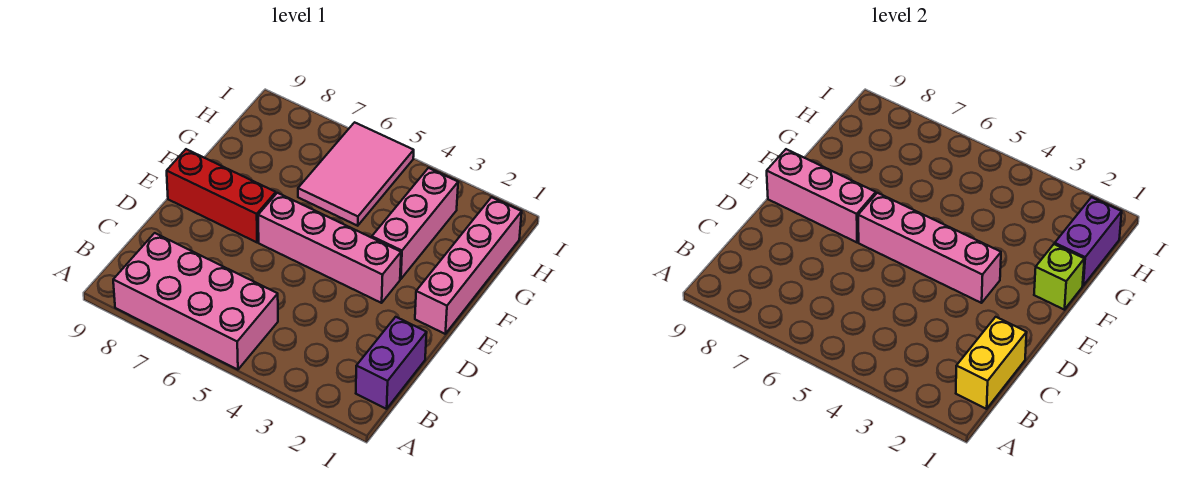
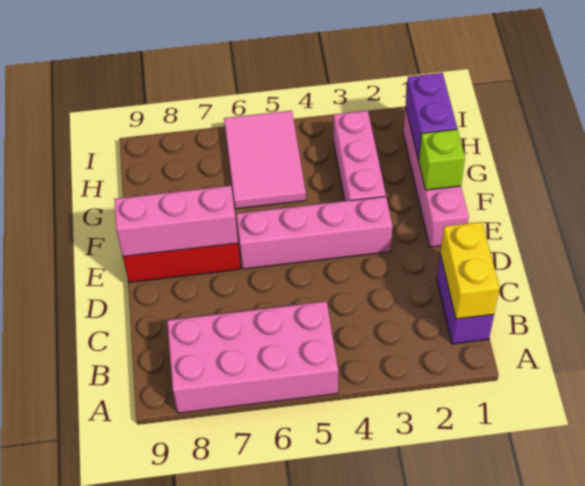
pink brick E3:E6 level 2 -> none

